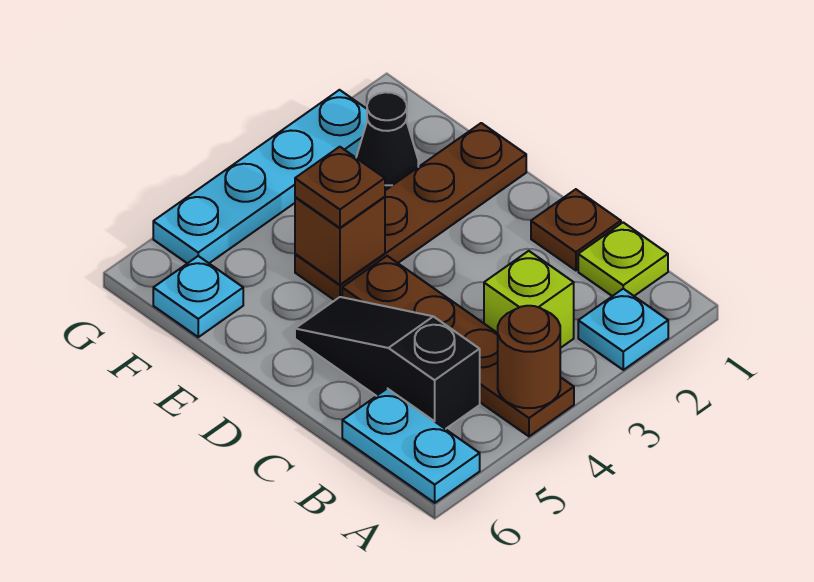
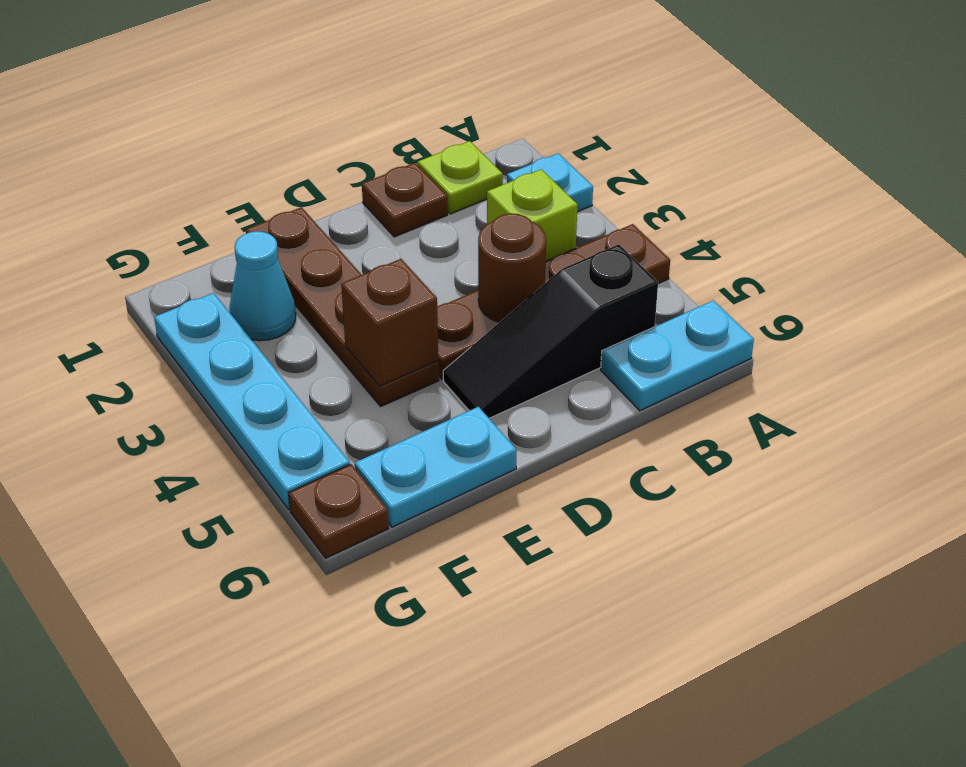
brown round brick A4 level 2 -> brown round brick C4 level 2
brown plate E4 level 3 -> brown plate G6 level 1
black cone F2 level 1 -> cyan cone F2 level 1
cyan plate F6 level 1 -> cyan plate E6:F6 level 1

